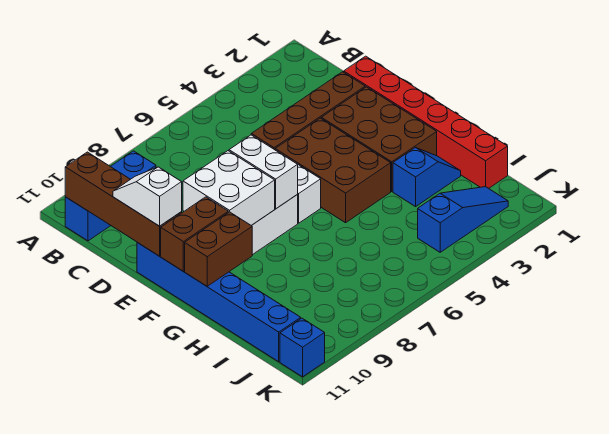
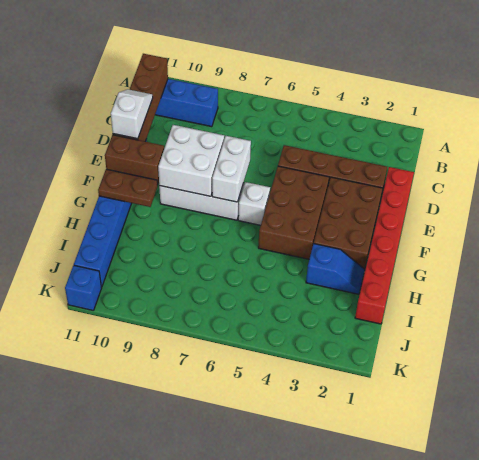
brown brick G10:G11 level 2 -> brown plate G10:G11 level 2
blue slope J2:J4 level 1 top 4 -> none

